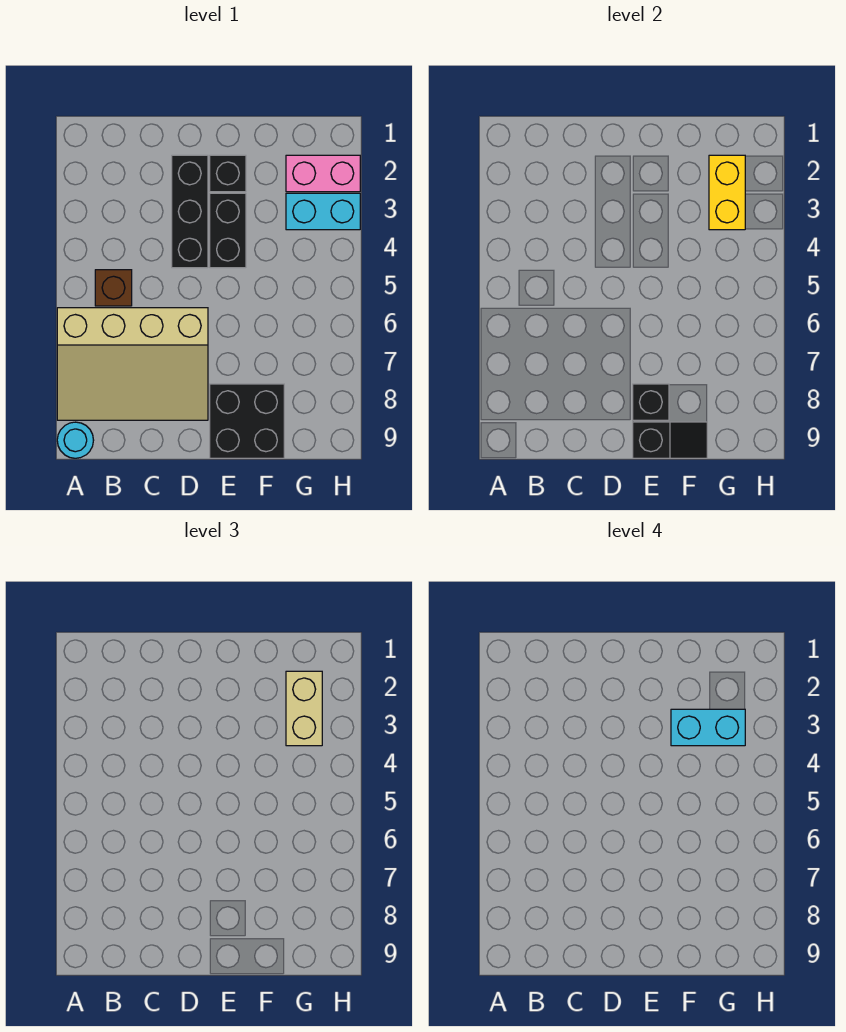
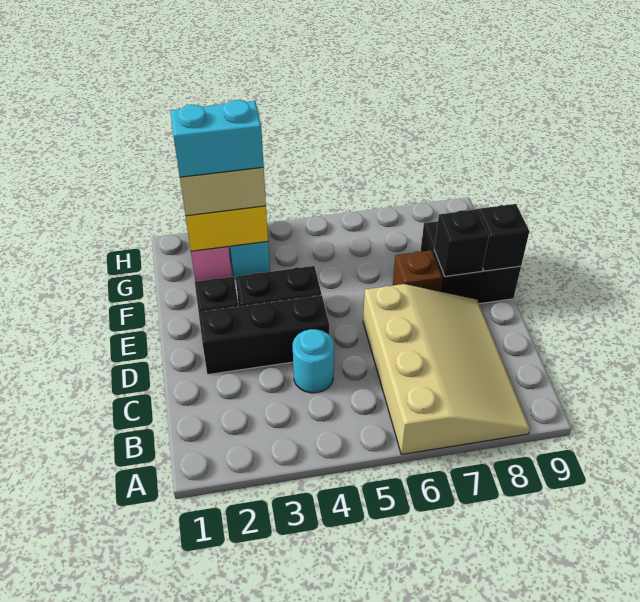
cyan round brick A9 level 1 -> cyan round brick C4 level 1
brown brick B5 level 1 -> brown brick E7 level 1
cyan brick F3:G3 level 4 -> cyan brick G2:G3 level 4

